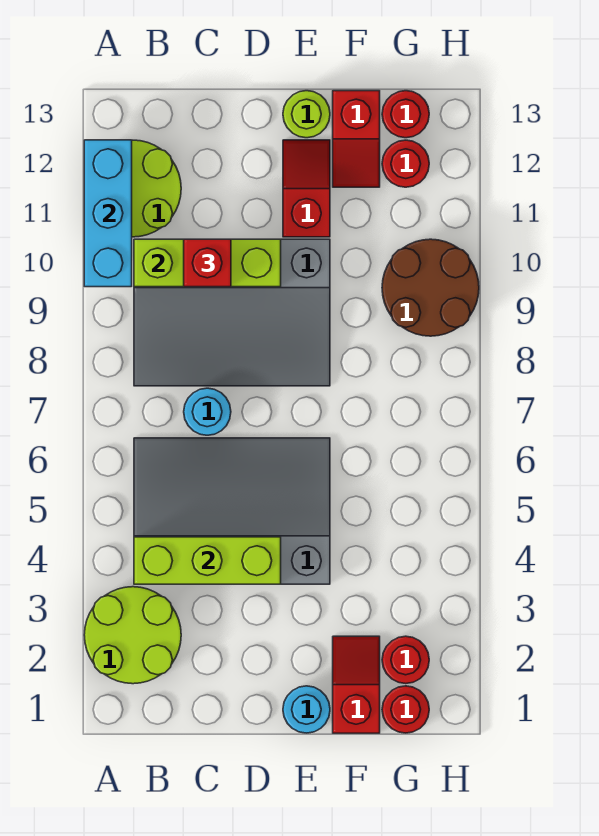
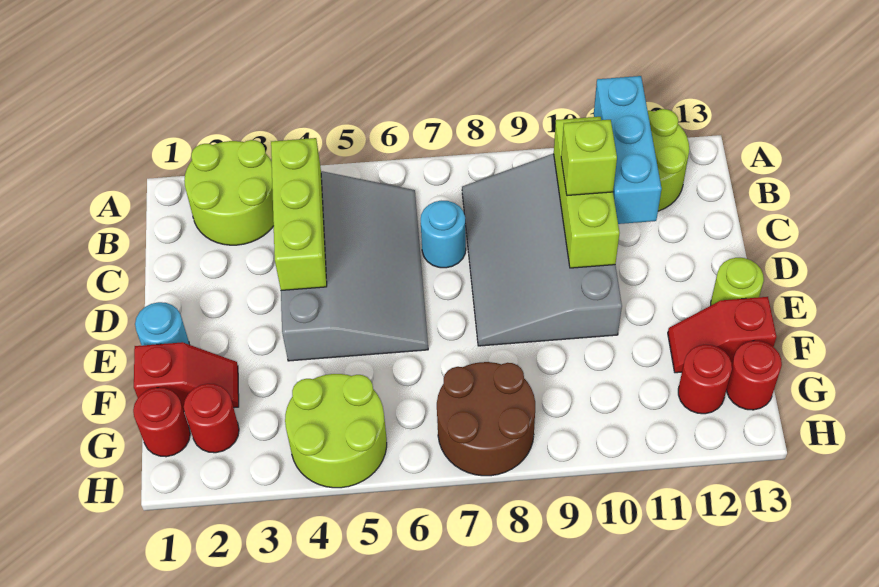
cyan brick A10:A12 level 2 -> cyan brick A11:C11 level 2
red brick C10 level 3 -> lime brick C10 level 3
red slope E11:E12 level 1 top 11 -> none
none -> lime round brick G4:H5 level 1
brown round brick G9:H10 level 1 -> brown round brick G7:H8 level 1

